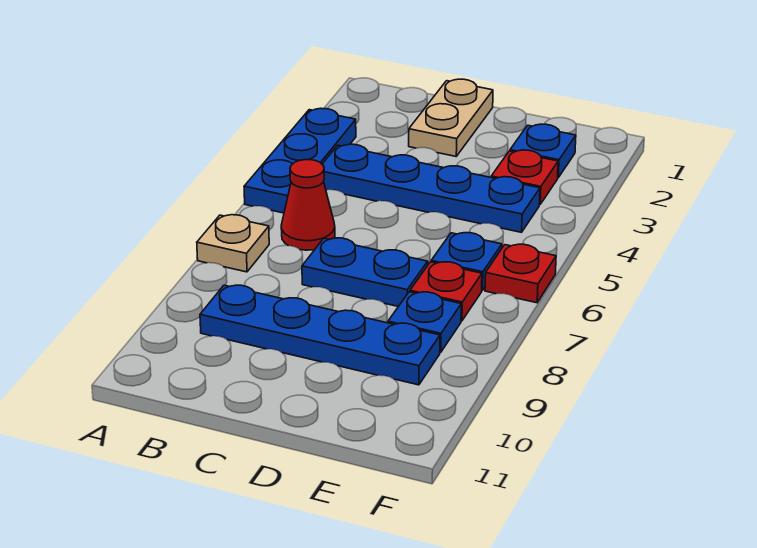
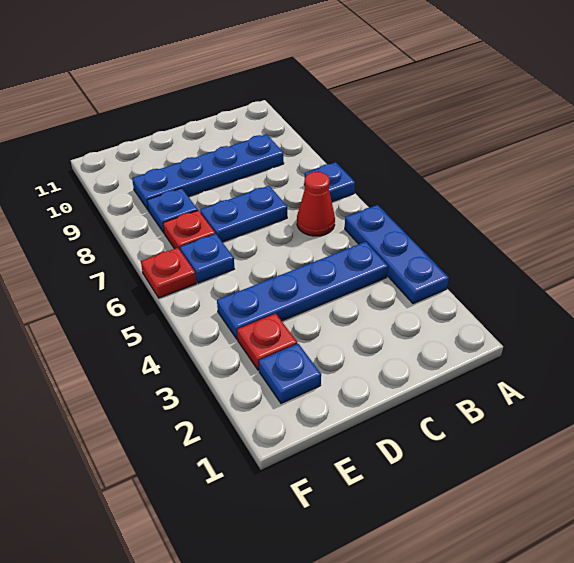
tan plate A7 level 1 -> blue plate A7 level 1
tan plate C1:C2 level 1 -> none

